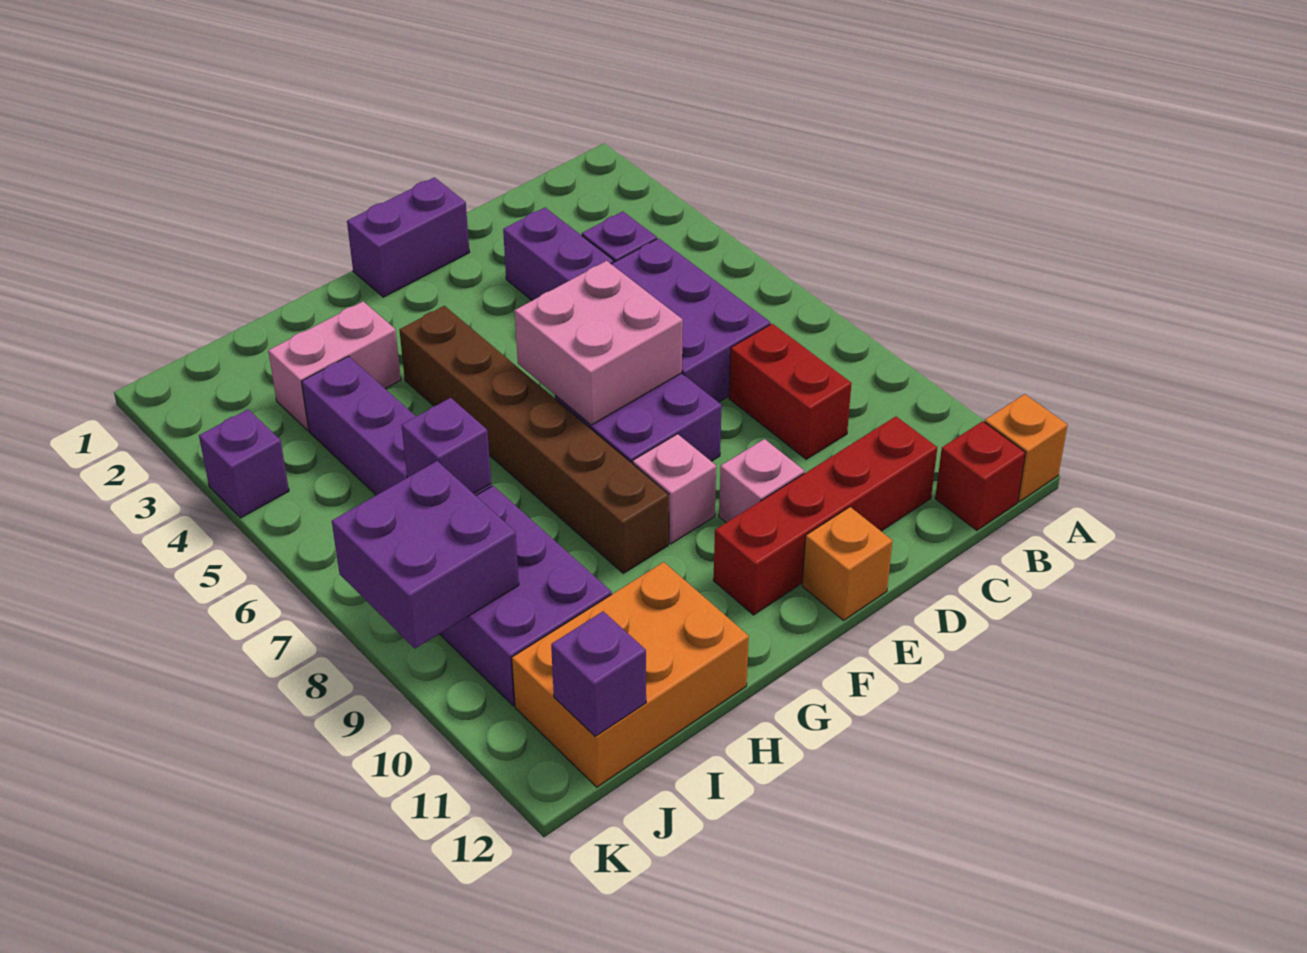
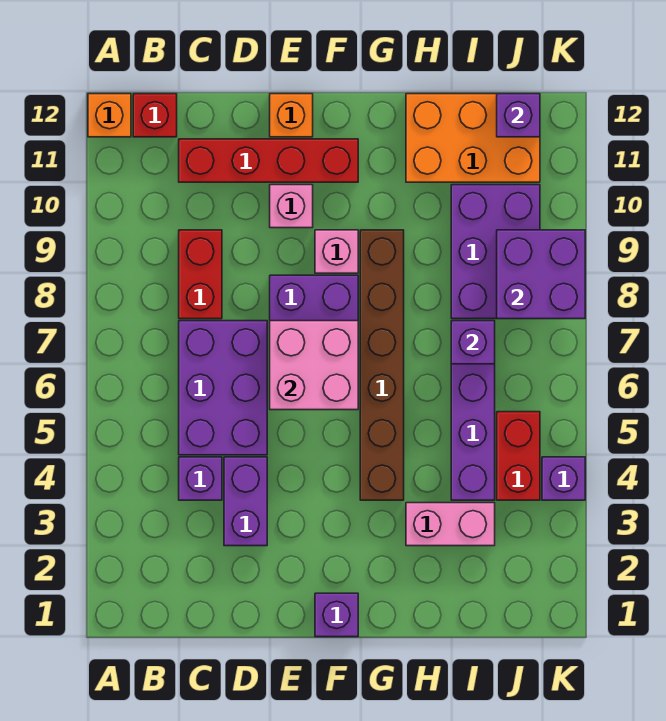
purple brick E1:F1 level 1 -> purple brick F1 level 1
none -> red brick J4:J5 level 1

